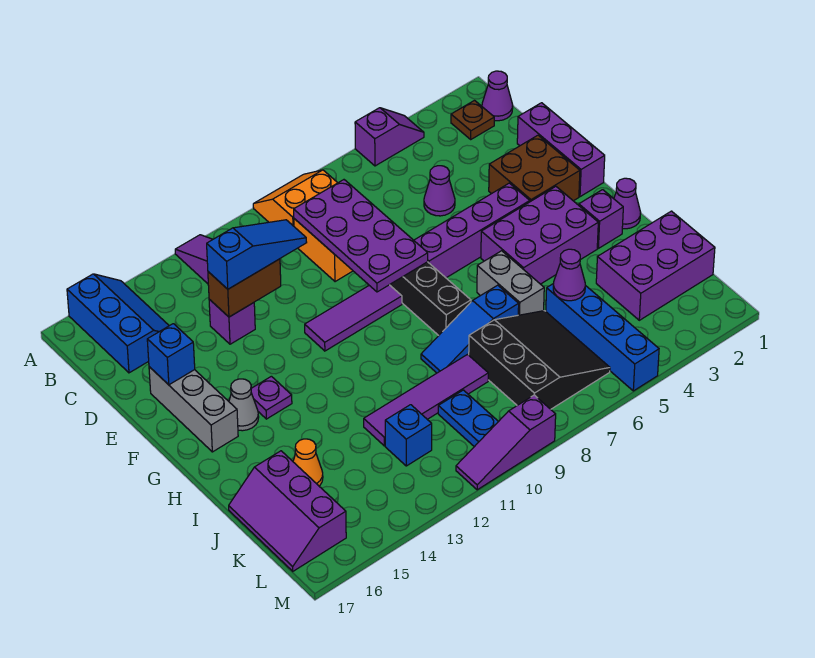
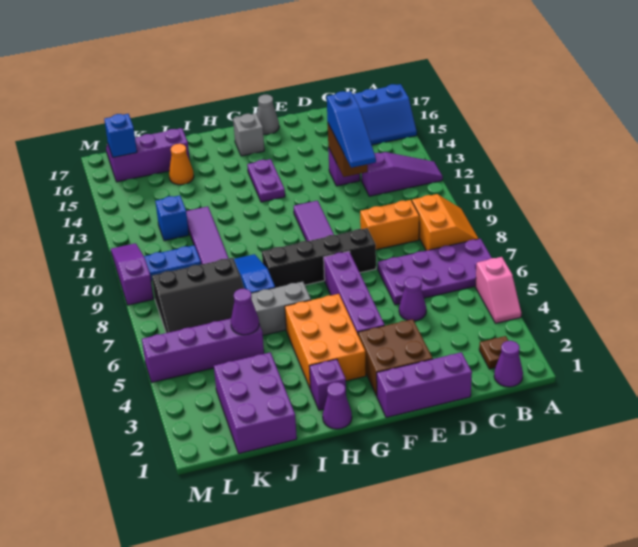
purple slope A4:A5 level 1 top 5 -> pink slope A4:A5 level 1 top 5
purple plate C8:F9 level 2 -> purple plate A6:D7 level 1
grey brick E16:G16 level 1 -> grey brick G16 level 1
blue brick E16 level 2 -> blue brick L16 level 2
purple brick G3:H5 level 1 -> orange brick G3:H5 level 1
purple plate G14 level 1 -> purple plate G13:G14 level 1
grey cone G15 level 1 -> grey cone F17 level 1
blue brick J5:M5 level 1 -> purple brick J5:M5 level 1

